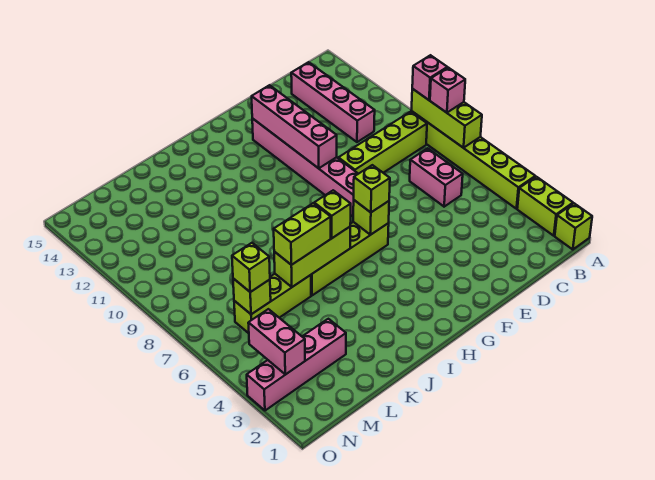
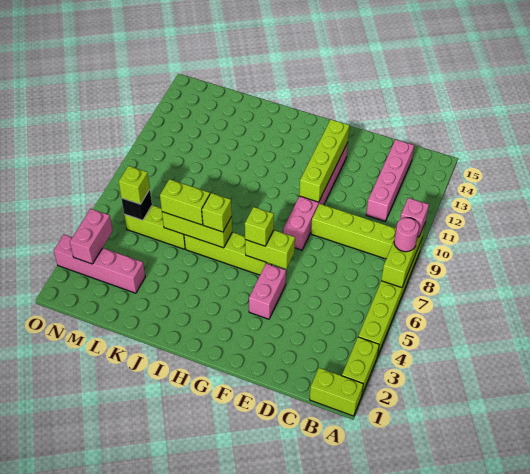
lime brick A1 level 1 -> lime brick A1:B1 level 1
pink brick A8 level 3 -> pink round brick A8 level 3
pink brick C6:C7 level 1 -> pink brick F4:F5 level 1
pink brick F10:F13 level 2 -> lime brick F10:F13 level 2
lime brick G6 level 2 -> lime brick F6:G6 level 2
lime brick M6 level 2 -> black brick M6 level 2

